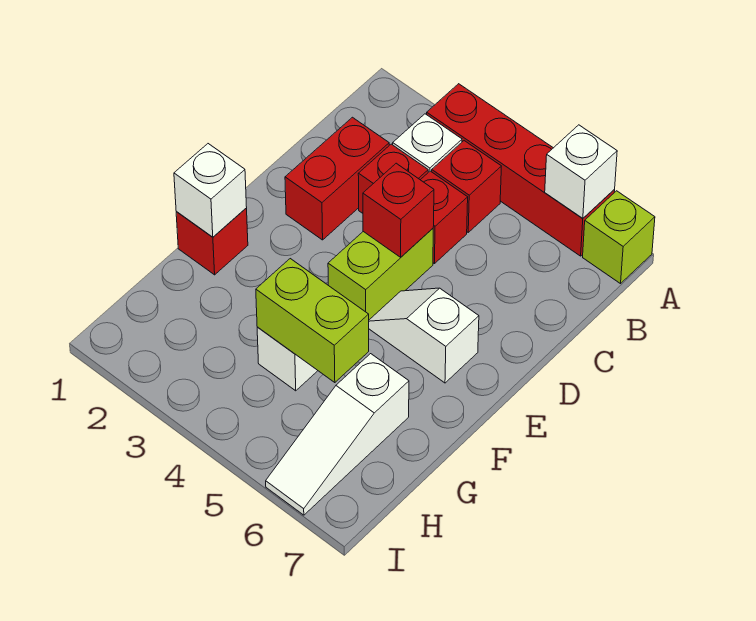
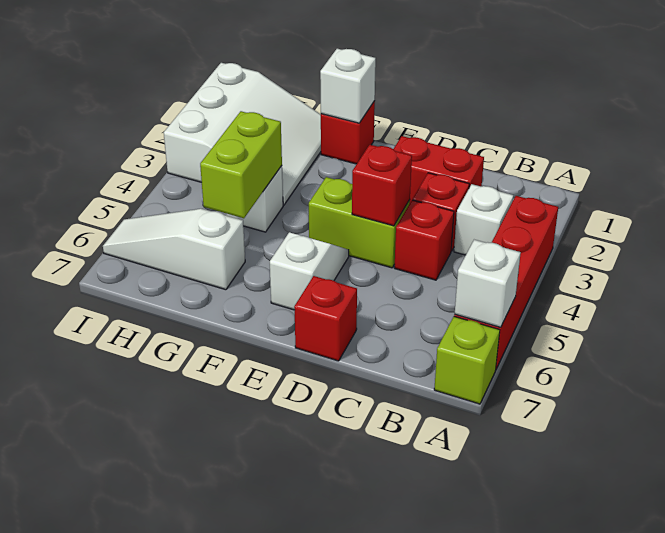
red brick B4 level 1 -> red brick D7 level 1
none -> white slope G1:I3 level 1 top I

